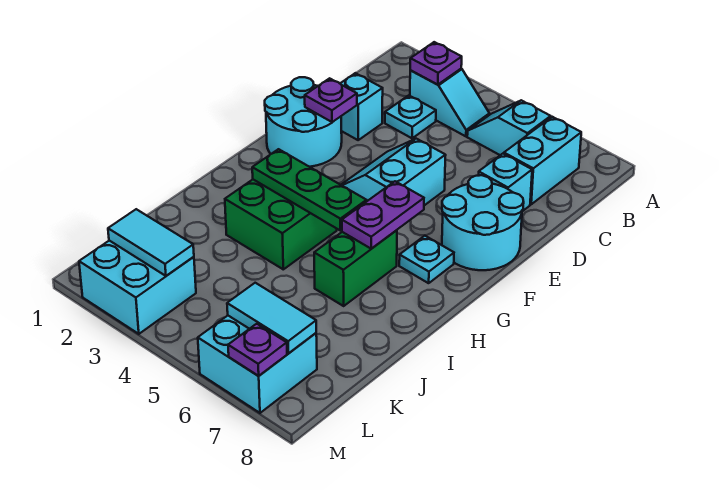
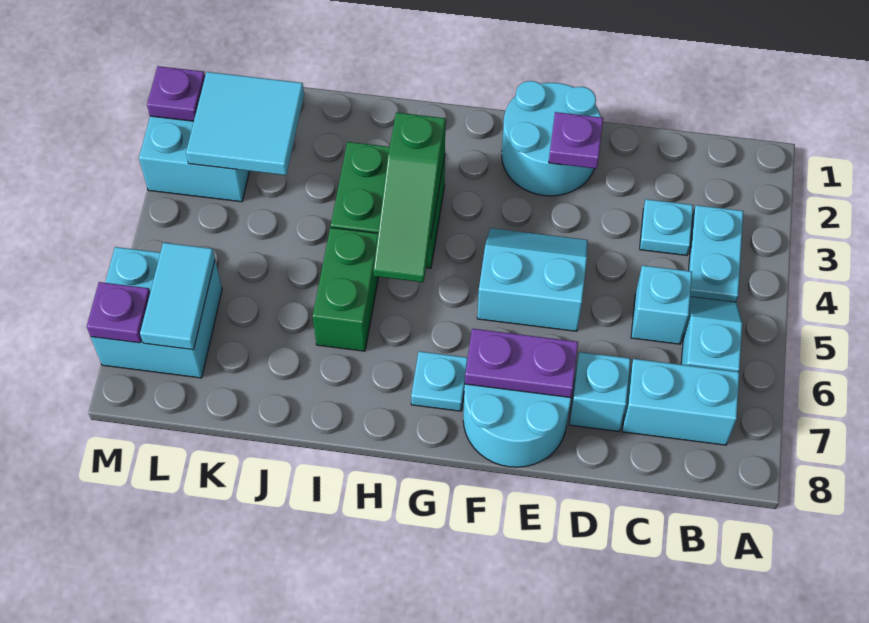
cyan slope B3:B4 level 1 top 3 -> cyan plate B3:B4 level 1
purple plate B3 level 2 -> purple plate M2 level 2
cyan brick D2 level 1 -> cyan brick C5 level 1
purple plate G6:H6 level 2 -> purple plate E7:F7 level 2
green plate H3:H5 level 2 -> green slope H3:H5 level 2 top 3
green brick H6:I6 level 1 -> green brick I5:I6 level 1
cyan tile L2:L3 level 2 -> cyan tile K2:L3 level 2

